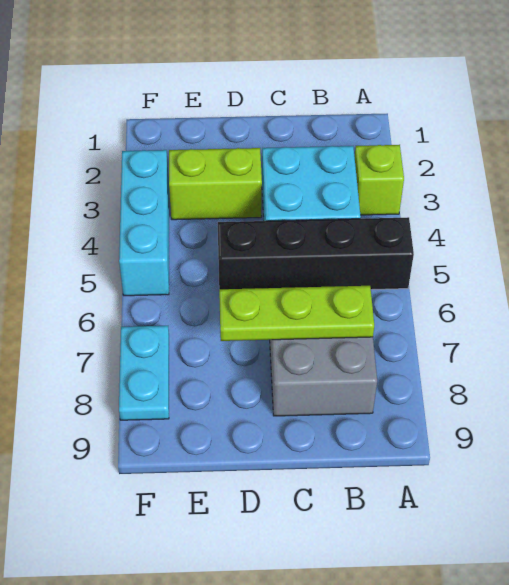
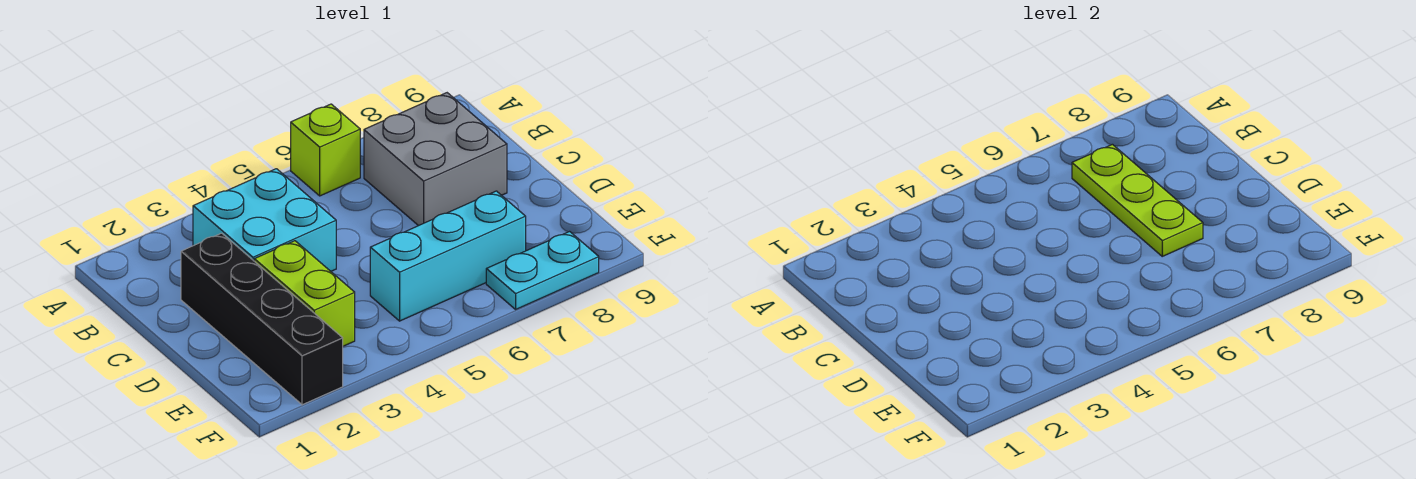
lime brick A3 level 1 -> lime brick A6 level 1
black brick A5:D5 level 1 -> black brick C2:F2 level 1
cyan brick F3:F5 level 1 -> cyan brick E5:E7 level 1

